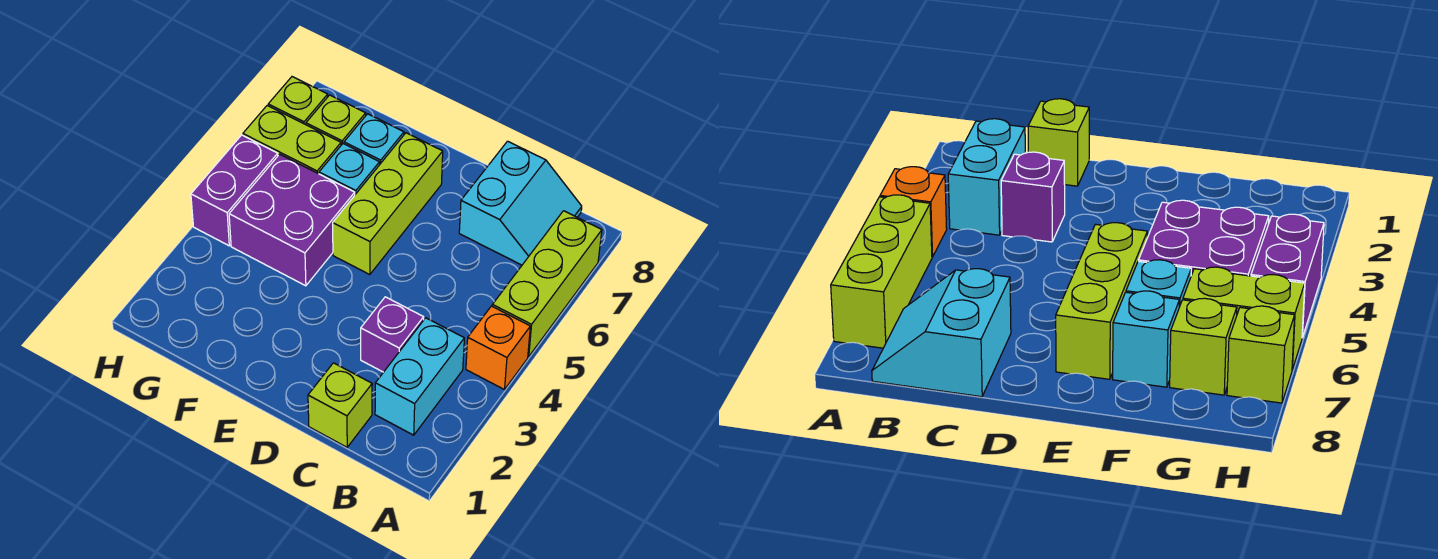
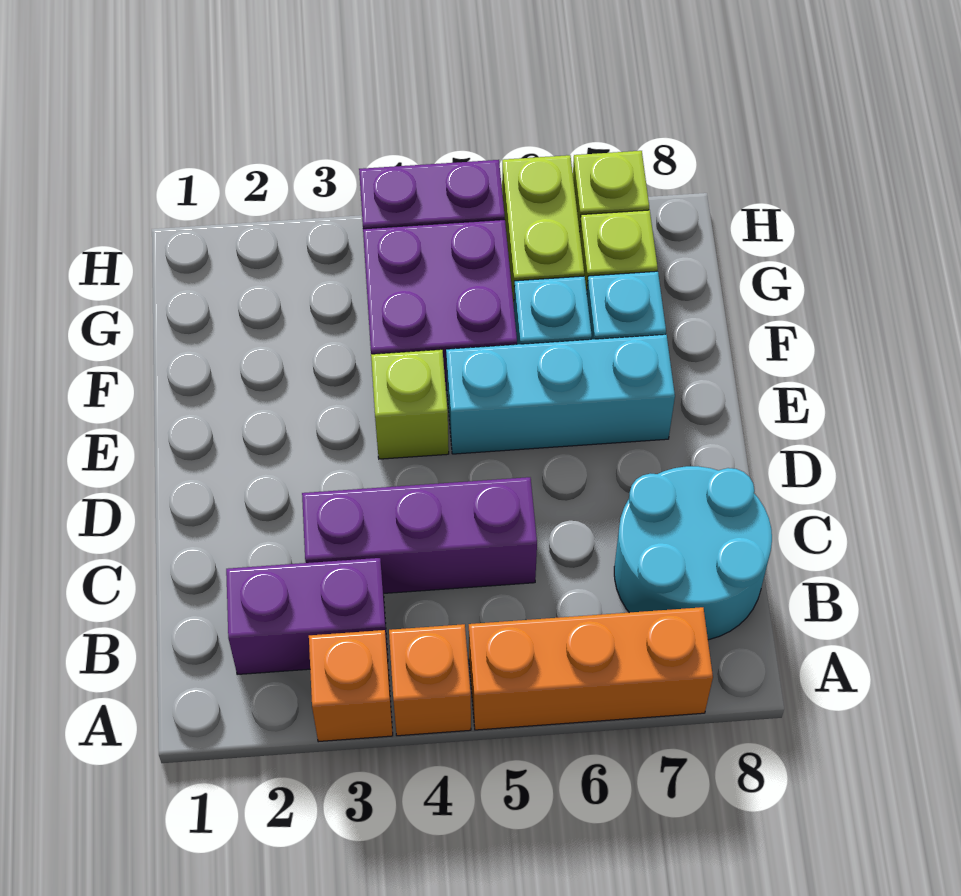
none -> orange brick A3 level 1
lime brick A5:A7 level 1 -> orange brick A5:A7 level 1
cyan brick B2:B3 level 1 -> purple brick B2:B3 level 1
cyan slope B7:C8 level 1 top C -> cyan round brick B7:C8 level 1
lime brick C1 level 1 -> lime brick E4 level 1
purple brick C3 level 1 -> purple brick C3:C5 level 1
lime brick E5:E7 level 1 -> cyan brick E5:E7 level 1

